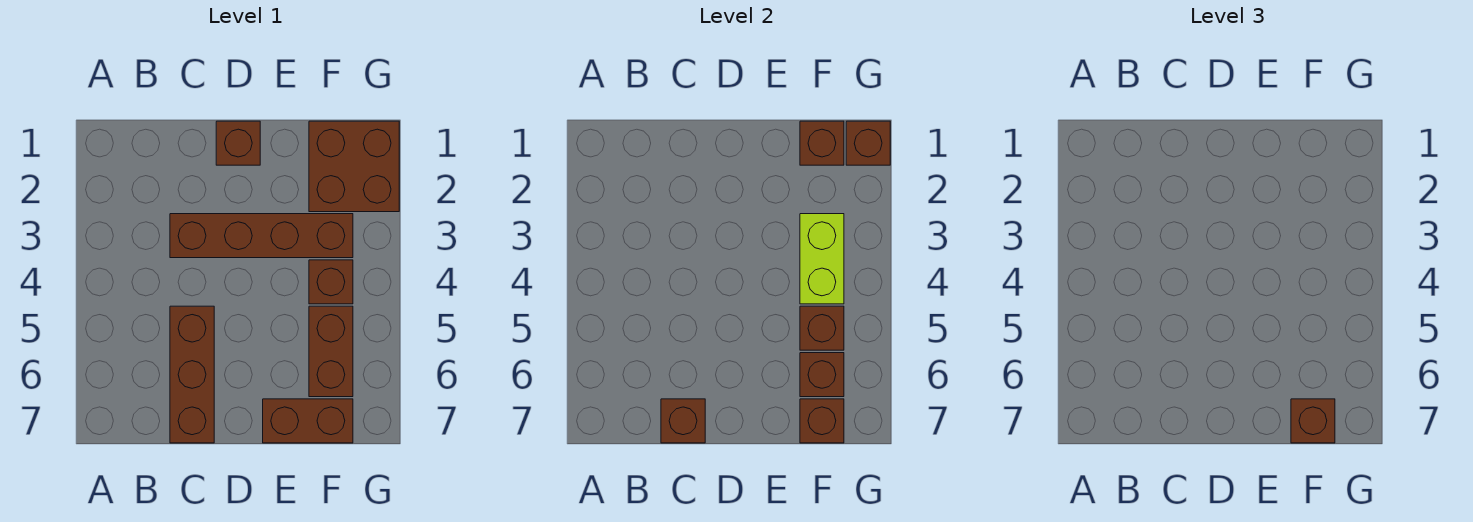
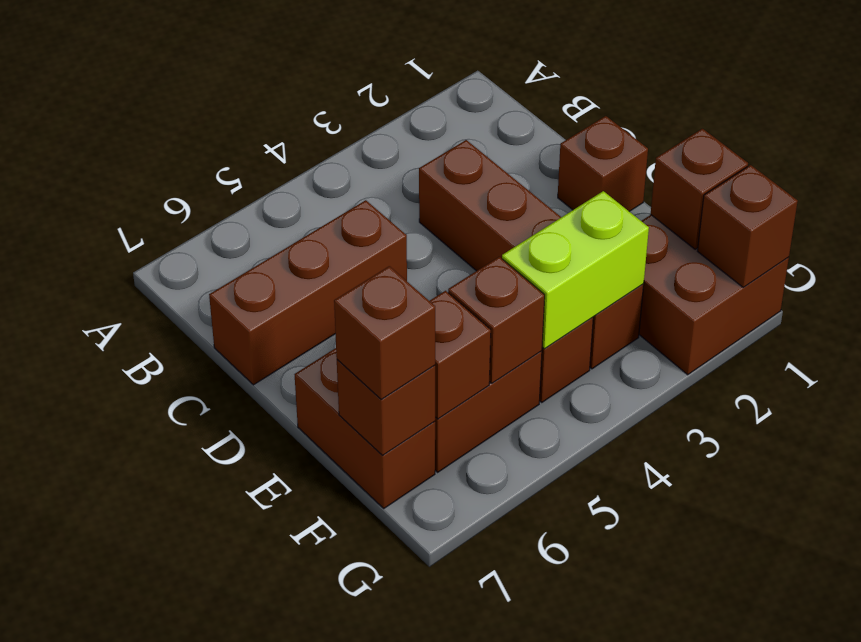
brown brick C7 level 2 -> none

